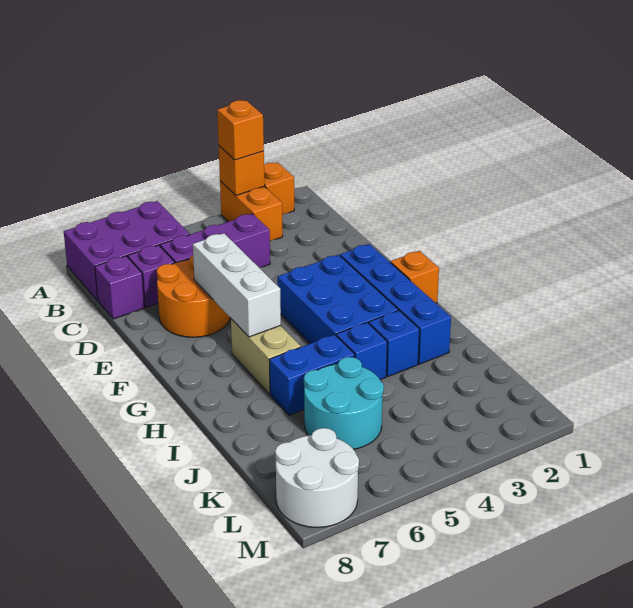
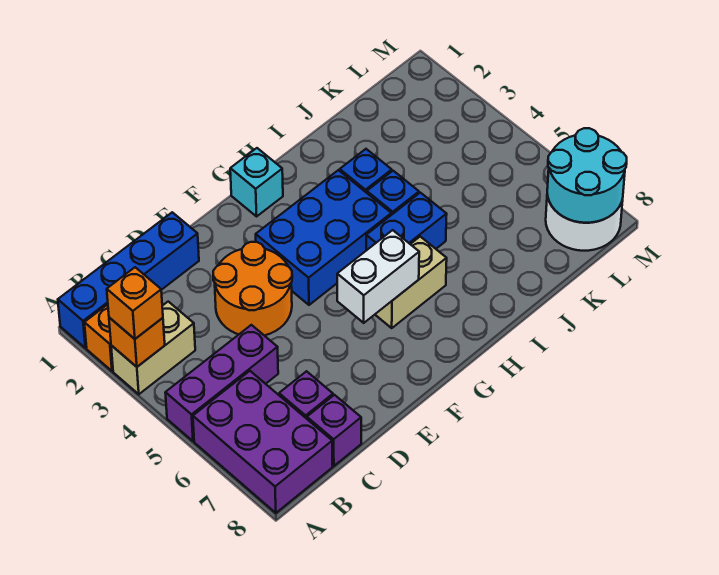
orange brick A3:B3 level 1 -> tan brick A3:B3 level 1
purple brick C4:C6 level 1 -> purple brick A5:C5 level 1
orange round brick D6:E7 level 1 -> orange round brick D3:E4 level 1
white brick E6:G6 level 2 -> white brick F6:G6 level 2
blue brick F2:I2 level 1 -> blue brick A1:D1 level 1
orange brick G1 level 1 -> cyan brick G1 level 1
blue brick I5:I6 level 1 -> blue brick H5:I5 level 1
cyan round brick J5:K6 level 1 -> cyan round brick L7:M8 level 2

